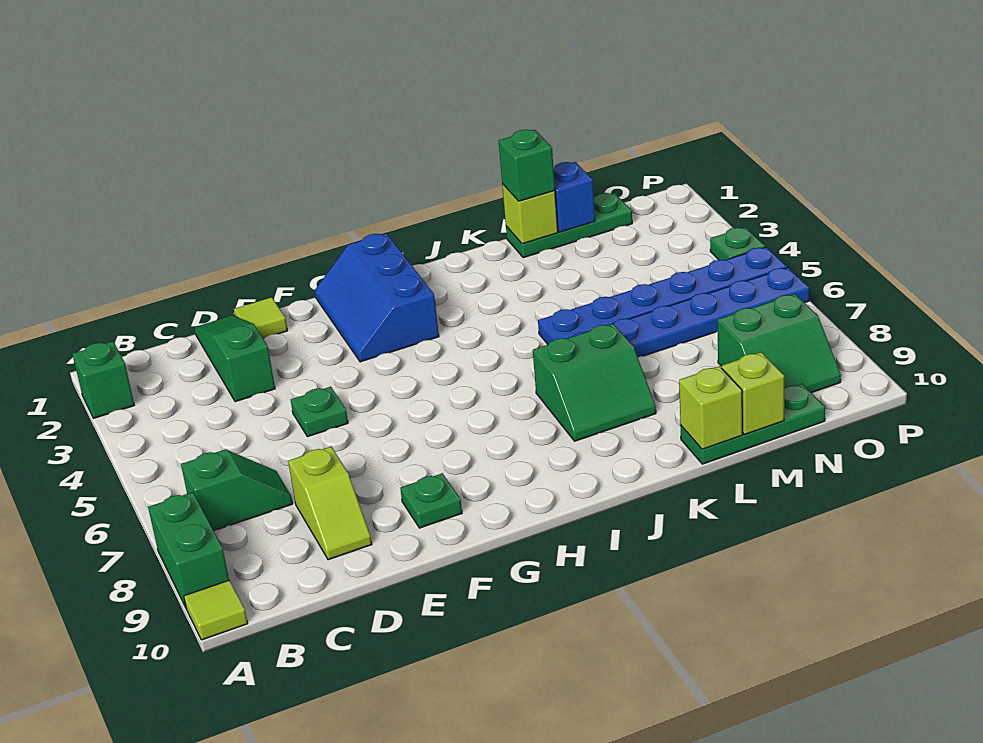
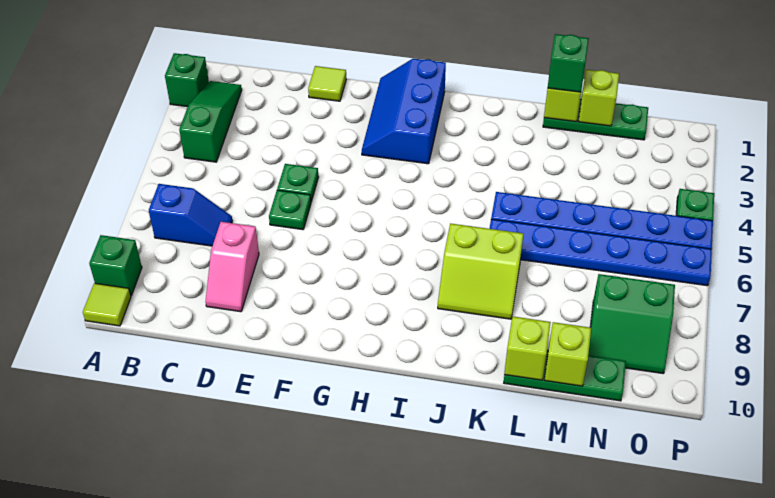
green brick A8:A9 level 1 -> green brick A9 level 1
green slope B7:C7 level 1 top B -> blue slope B7:C7 level 1 top B
green slope D1:D3 level 1 top 3 -> green slope B2:B4 level 1 top 4
lime slope D8:D9 level 1 top 8 -> pink slope D8:D9 level 1 top 8
green plate F9 level 1 -> green plate E6 level 1
green slope J7:K8 level 1 top 7 -> lime slope J7:K8 level 1 top 7
blue brick M1 level 2 -> lime brick M1 level 2

